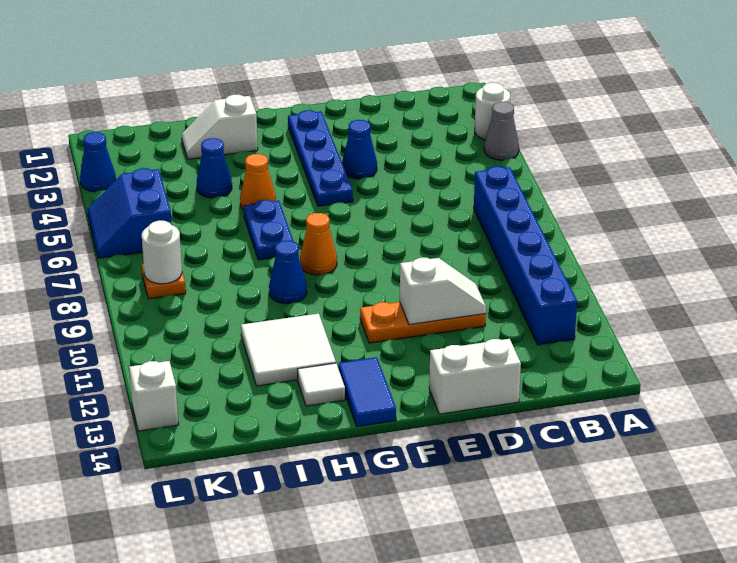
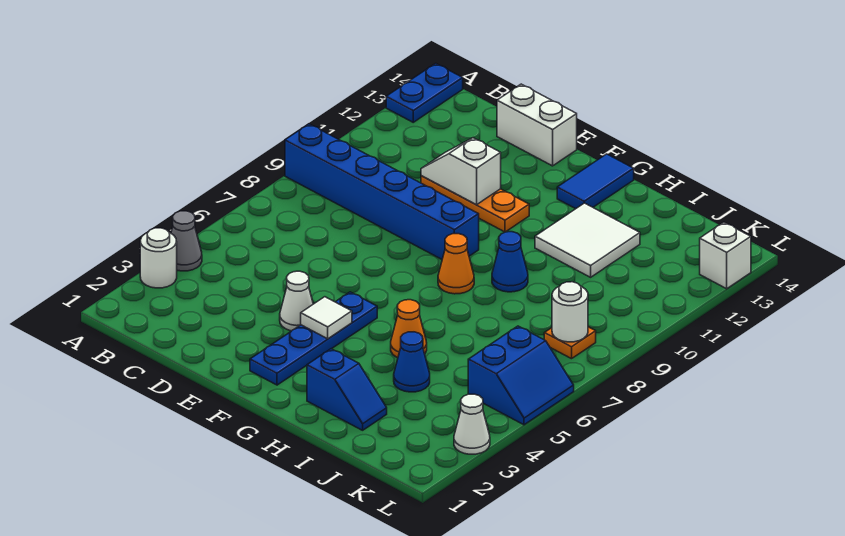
blue brick B7:B12 level 1 -> blue brick A9:F9 level 1
blue cone E4 level 1 -> white cone E4 level 1
white slope H2:I2 level 1 top H -> blue slope H2:I2 level 1 top H
blue plate H6:H7 level 1 -> blue plate A13:A14 level 1
white tile H13 level 1 -> white tile F4 level 2
blue cone L3 level 1 -> white cone L3 level 1

